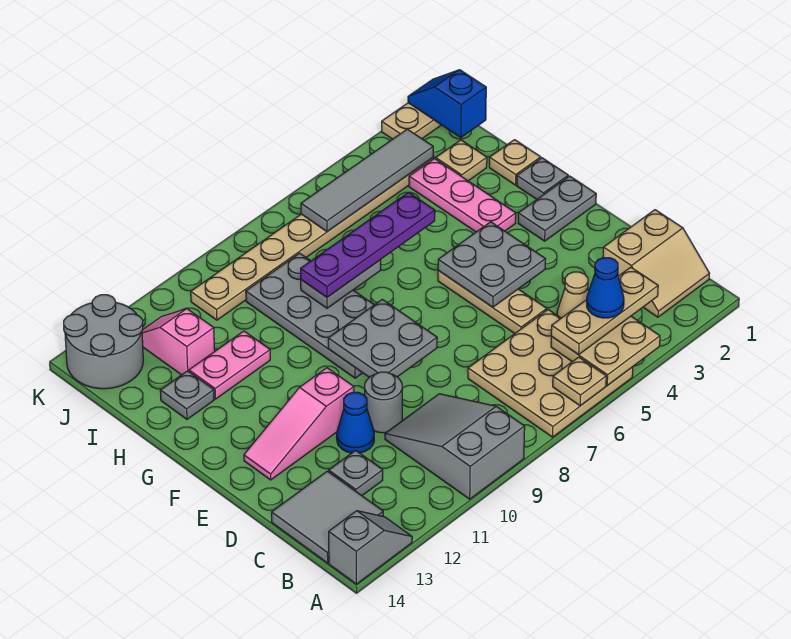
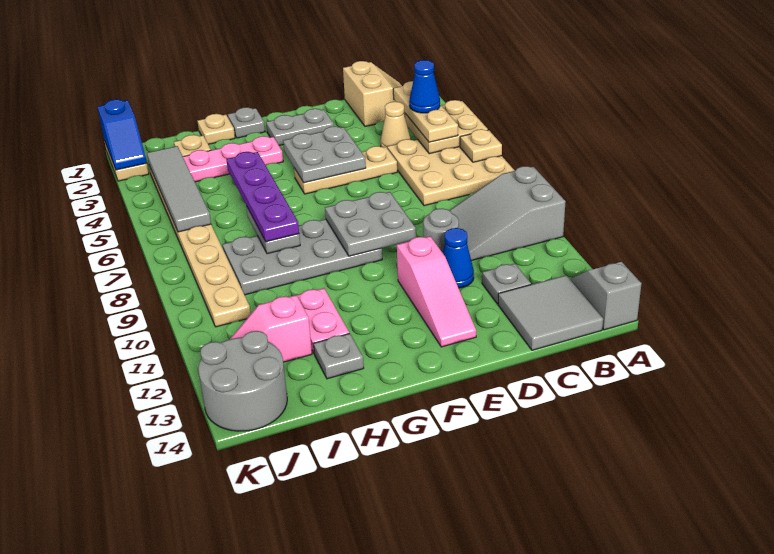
grey plate F1:F2 level 1 -> grey plate E2:F2 level 1
blue slope J1:K1 level 2 top J -> blue slope K1:K2 level 2 top 1

